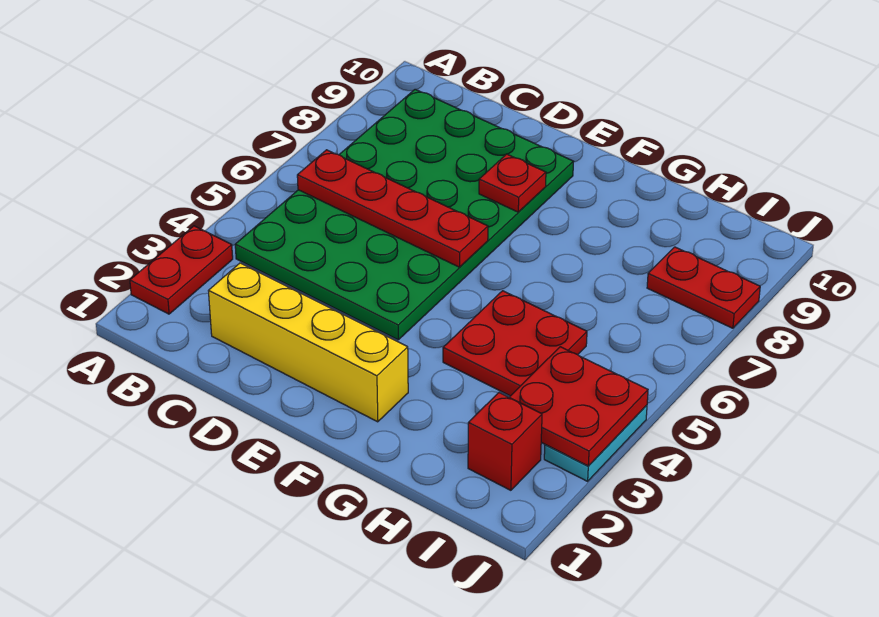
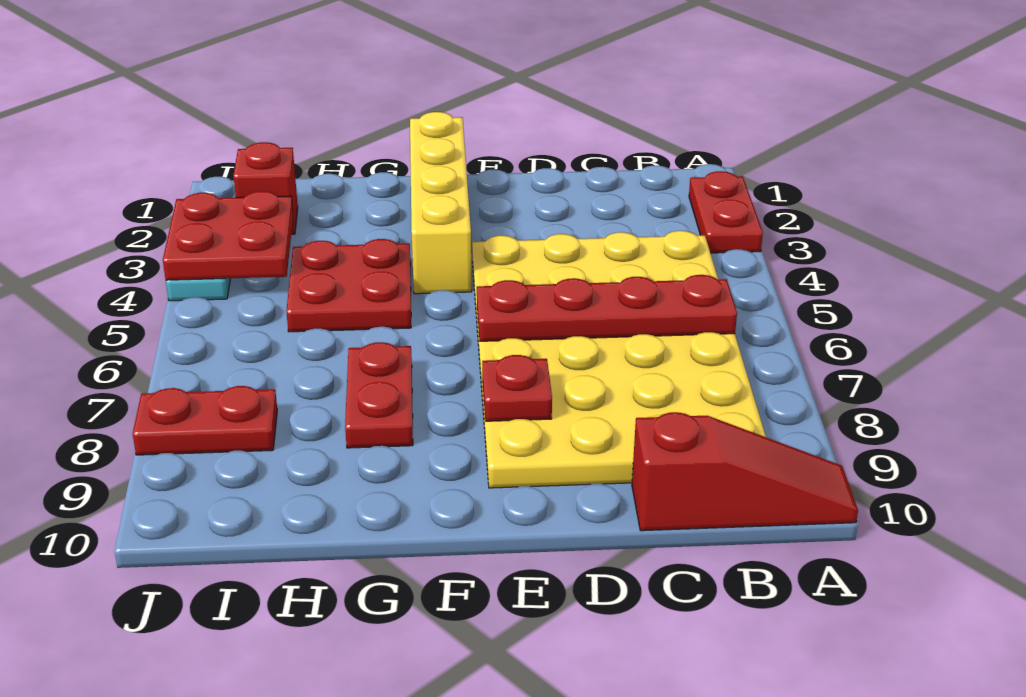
none -> red slope A10:C10 level 1 top C
green plate B4:E9 level 1 -> yellow plate B4:E9 level 1
yellow brick C2:F2 level 1 -> yellow brick F1:F4 level 1
none -> red plate G7:G8 level 1

